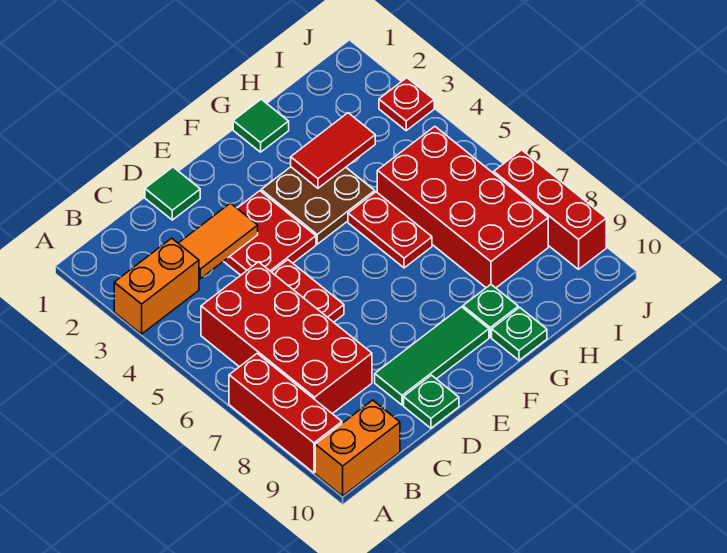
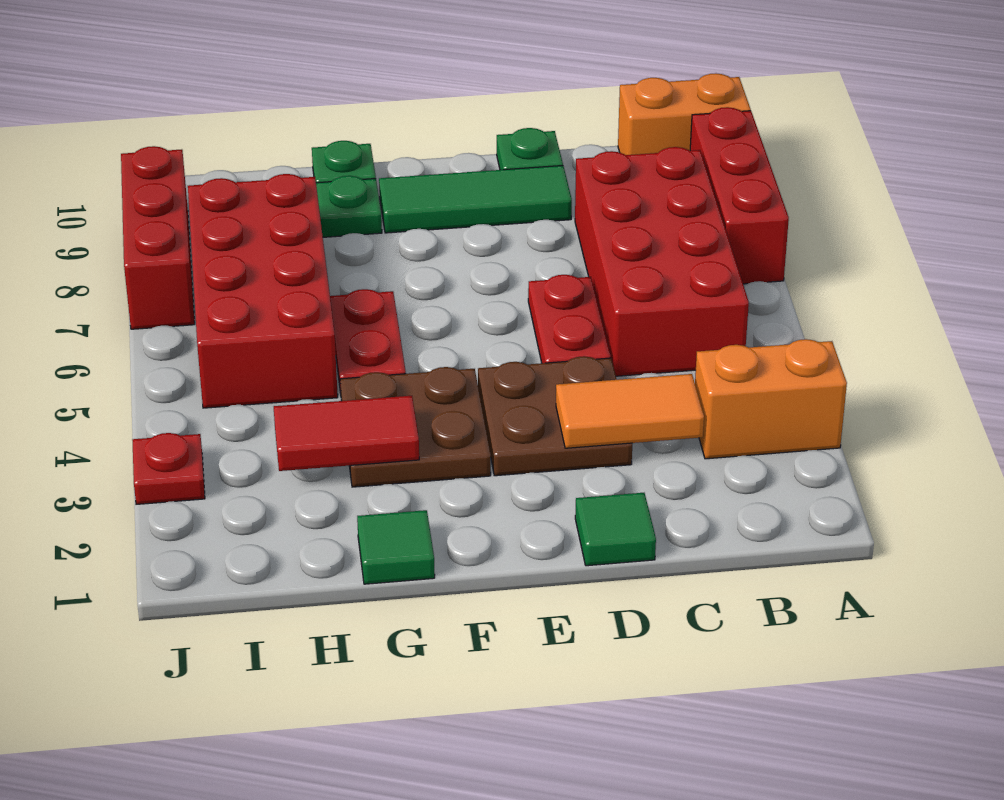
red plate D3:E4 level 1 -> brown plate D3:E4 level 1

